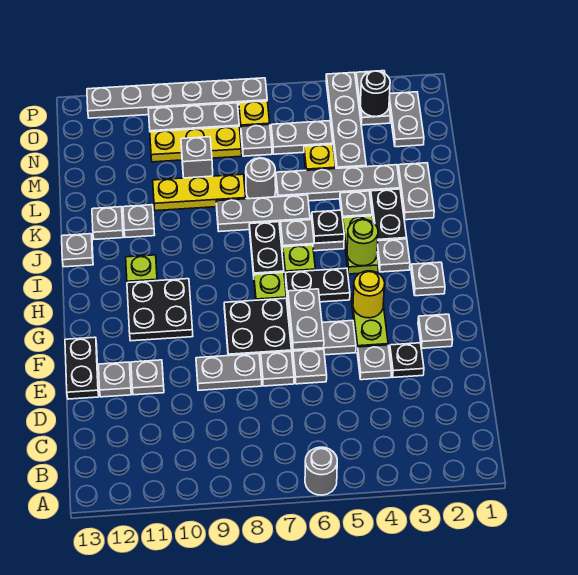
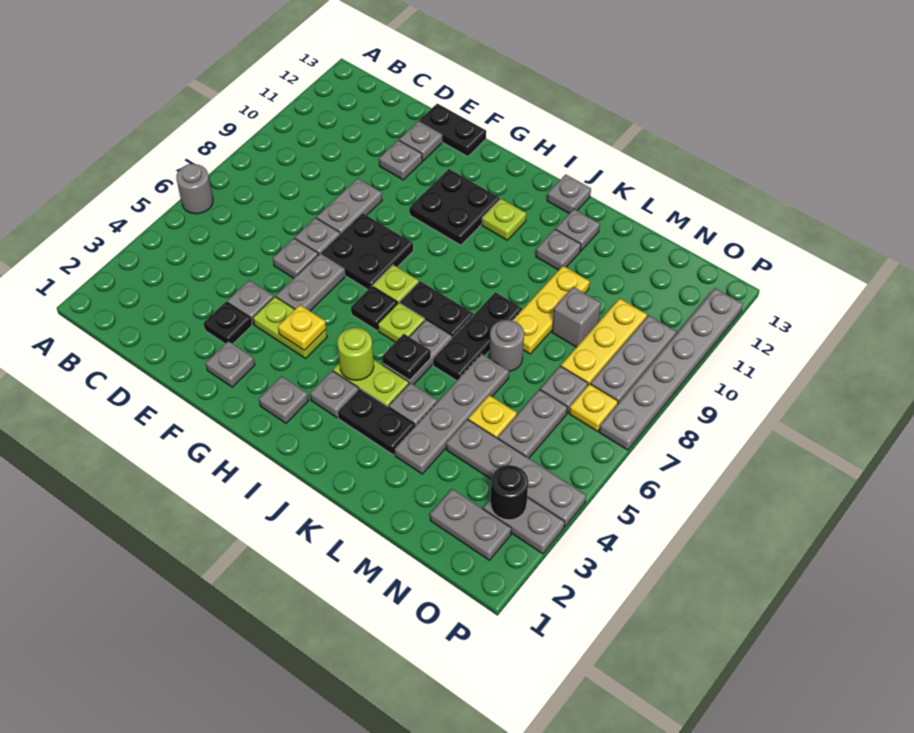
grey plate F6:G6 level 2 -> none
yellow round brick G4 level 2 -> yellow plate G4 level 2
black plate H5:H6 level 1 -> black plate H6 level 1
grey plate K2:L2 level 1 -> none
grey plate K6:K8 level 1 -> black plate K6:K8 level 1

